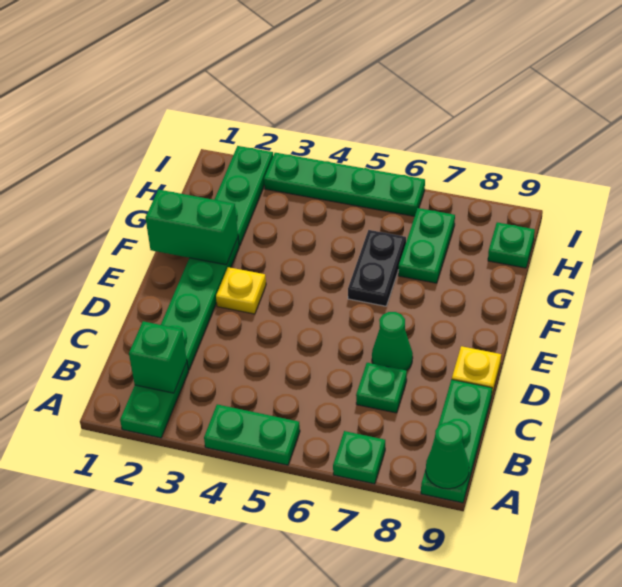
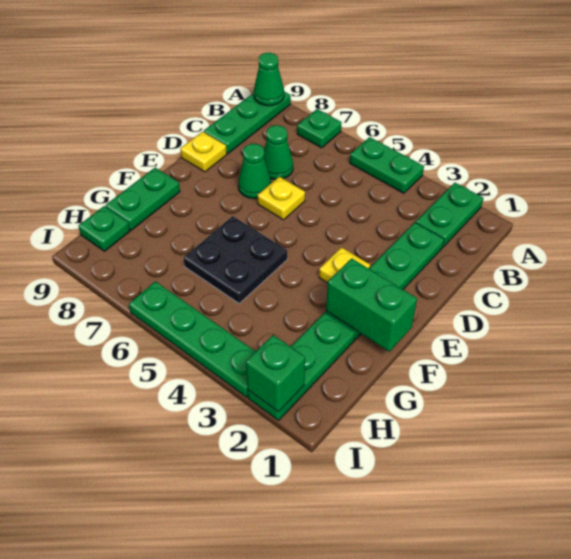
green brick B2 level 2 -> green brick I2 level 2
green plate C7 level 1 -> green cone C7 level 1
none -> yellow plate D6 level 1
black plate F6:G6 level 1 -> black plate F5:G6 level 1
green plate G7:H7 level 1 -> green plate F9:G9 level 1

